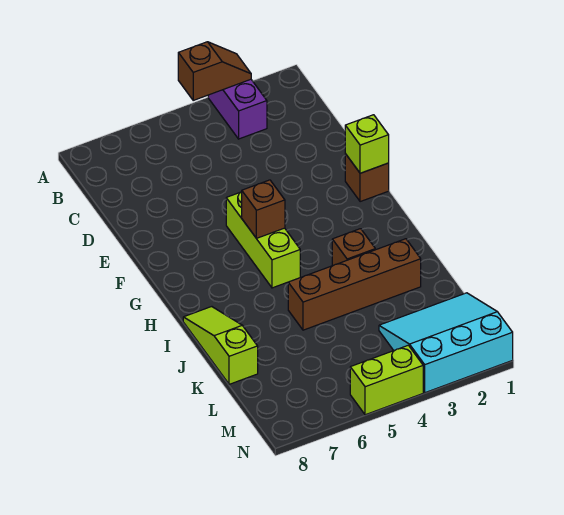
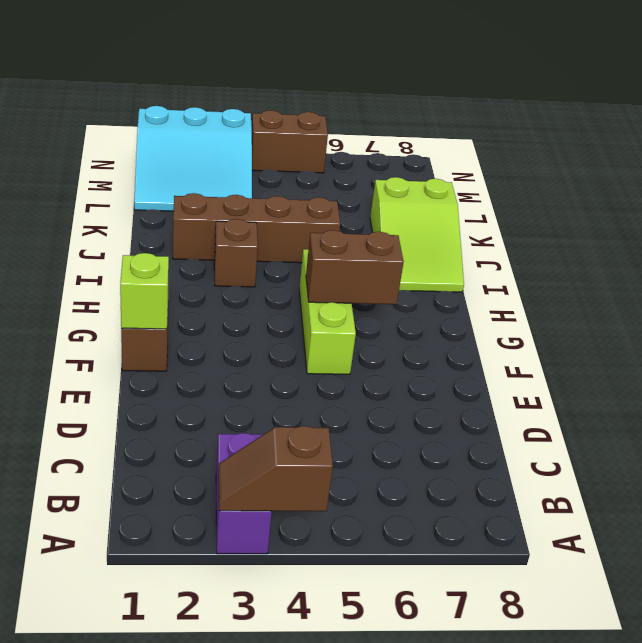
brown brick G5 level 2 -> brown brick G5:G6 level 2
lime slope I8:K8 level 1 top K -> lime slope I7:K8 level 1 top K
lime brick N4:N5 level 1 -> brown brick N4:N5 level 1

